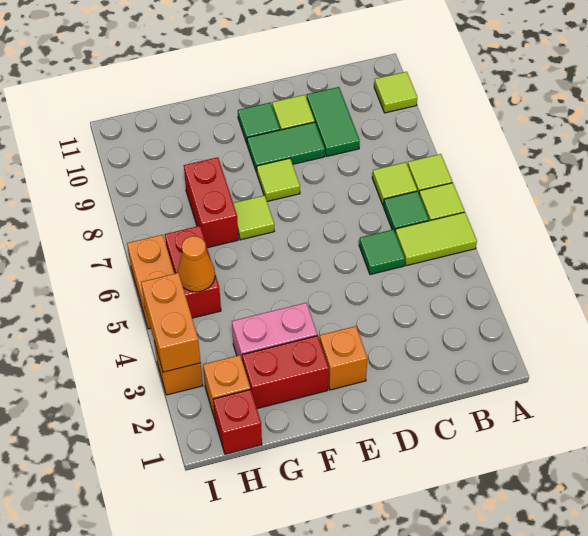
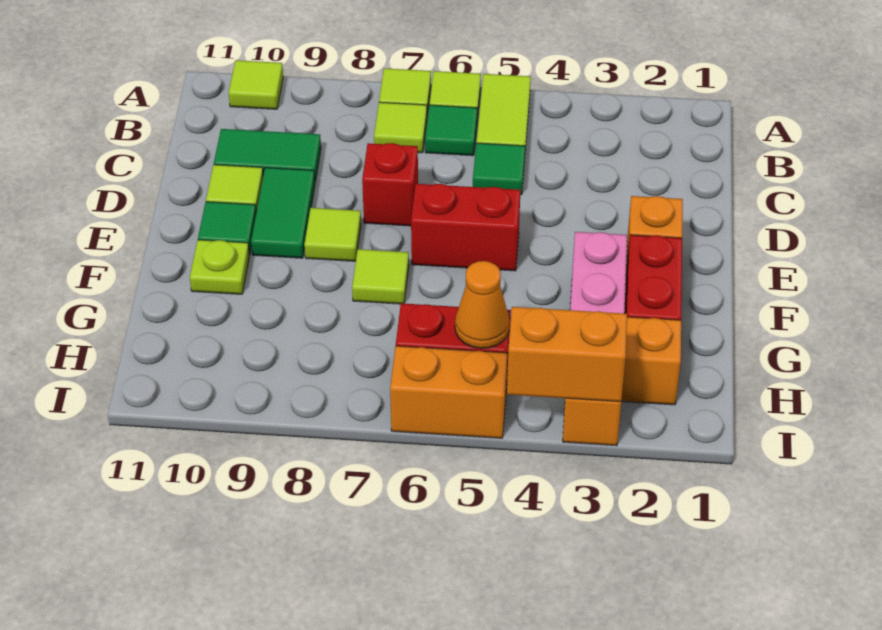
none -> lime plate F10 level 1
red brick G7:G8 level 1 -> red brick E5:E6 level 1
red brick H1 level 1 -> red brick D7 level 1

